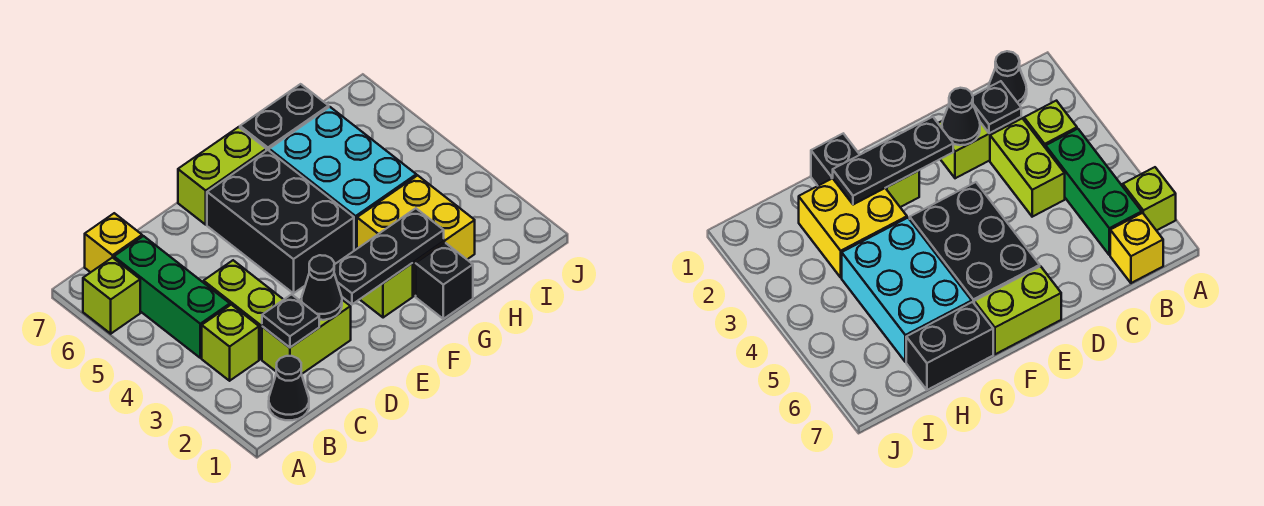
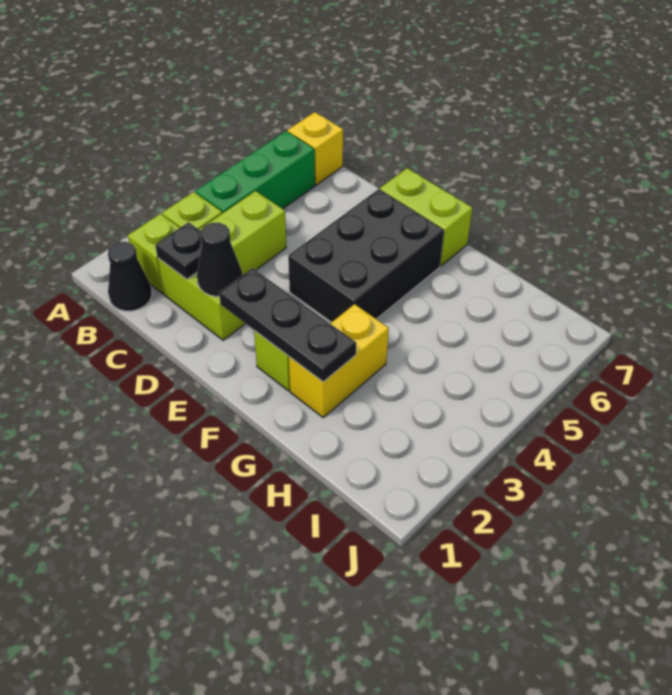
lime brick A6 level 1 -> lime brick B2 level 1
black brick G1 level 1 -> none
yellow brick G2:H3 level 1 -> yellow brick G2:G3 level 1
cyan brick G4:H6 level 1 -> none
black brick G7:H7 level 1 -> none

